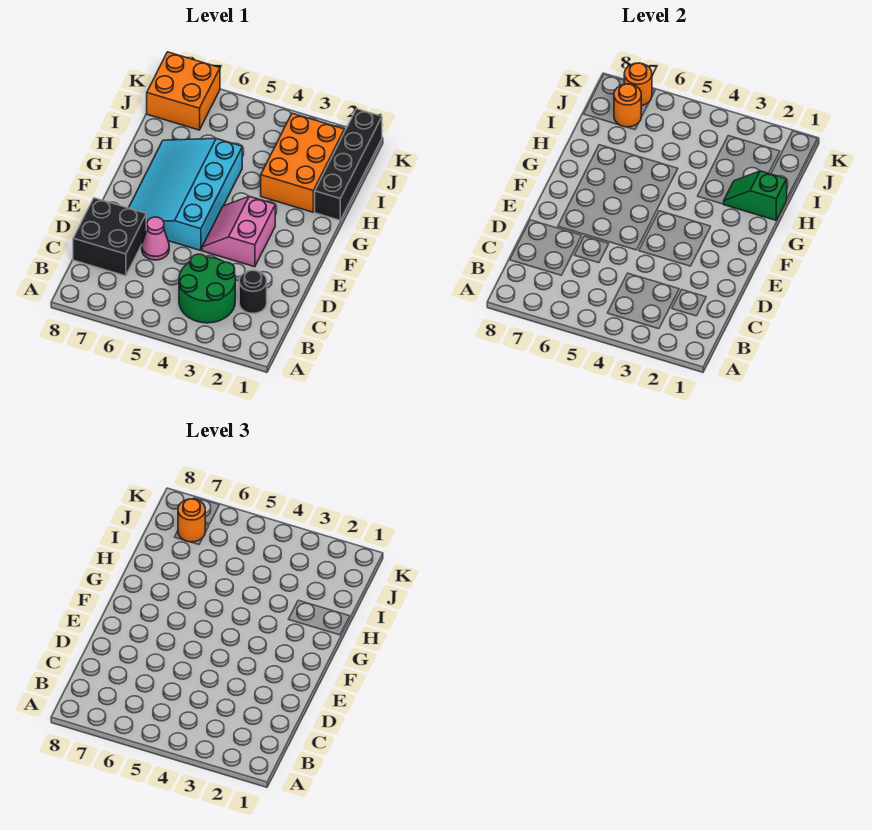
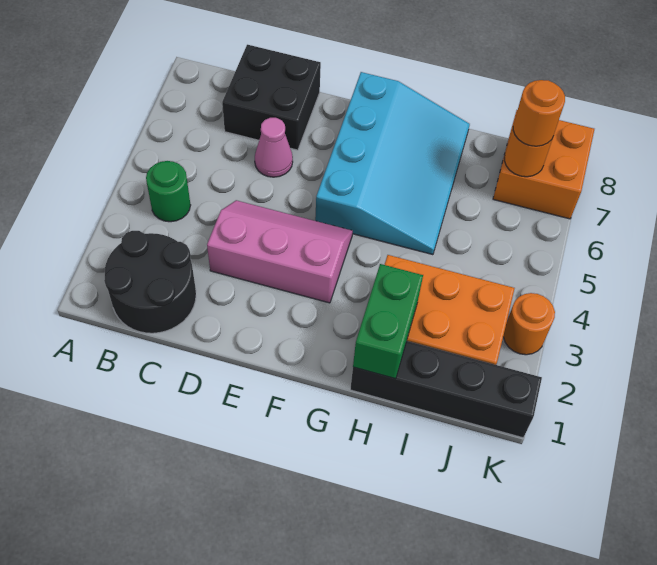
green round brick B3:C4 level 1 -> green round brick B4 level 1
black round brick C2 level 1 -> black round brick B1:C2 level 1
pink slope E3:F4 level 1 top 3 -> pink slope D3:F4 level 1 top 3
cyan slope E5:H7 level 1 top 5 -> cyan slope F5:H8 level 1 top F
green slope H1:H2 level 2 top 1 -> green brick H1:H2 level 2
orange round brick K7 level 2 -> orange round brick K3 level 1

